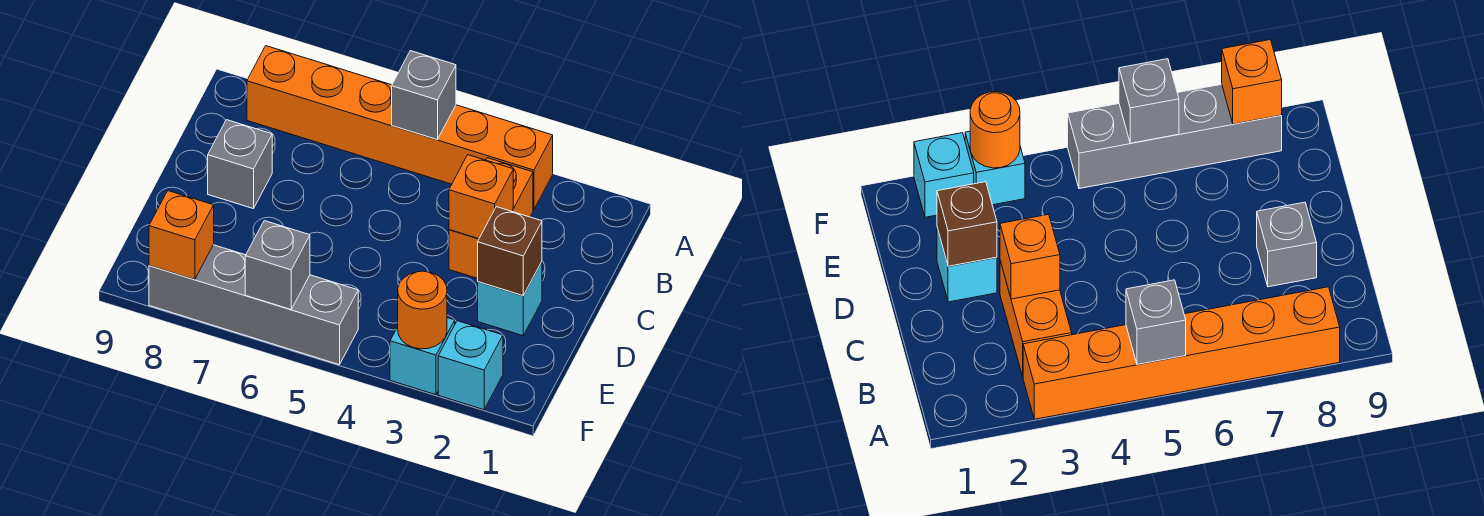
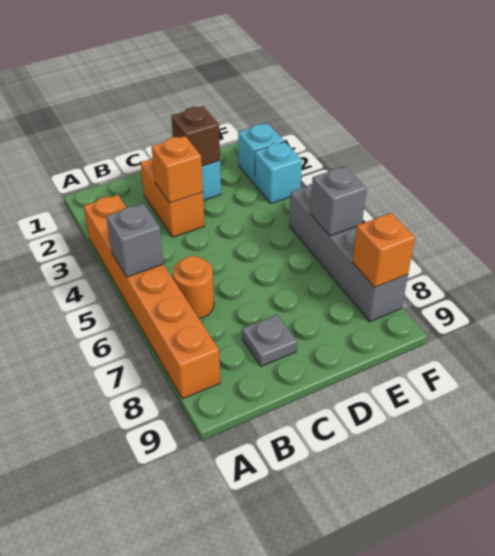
orange brick B3:C3 level 1 -> orange brick C2:C3 level 1
grey brick C8 level 1 -> grey plate C8 level 1
orange round brick F3 level 2 -> orange round brick B6 level 1

